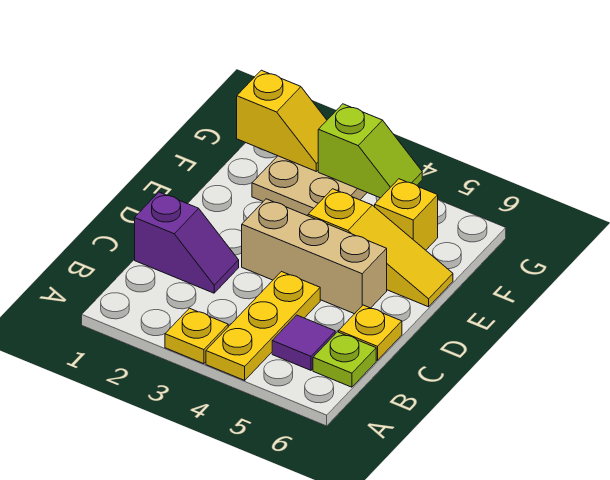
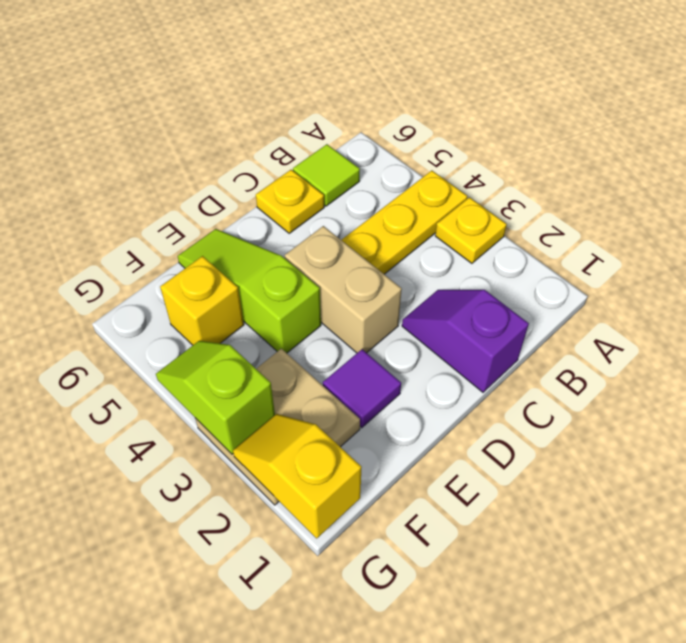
purple tile B5 level 1 -> purple tile E2 level 1
lime plate B6 level 1 -> lime tile B6 level 1
tan brick D3:D5 level 1 -> tan brick D3:D4 level 1
yellow slope E4:E6 level 1 top 4 -> lime slope E4:E6 level 1 top 4

